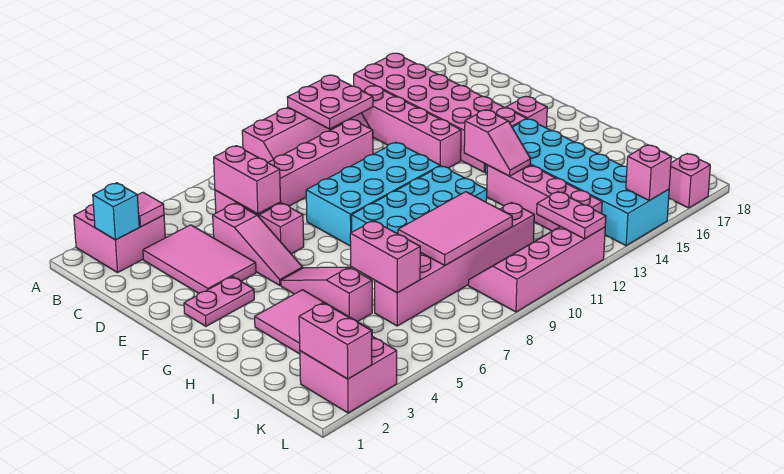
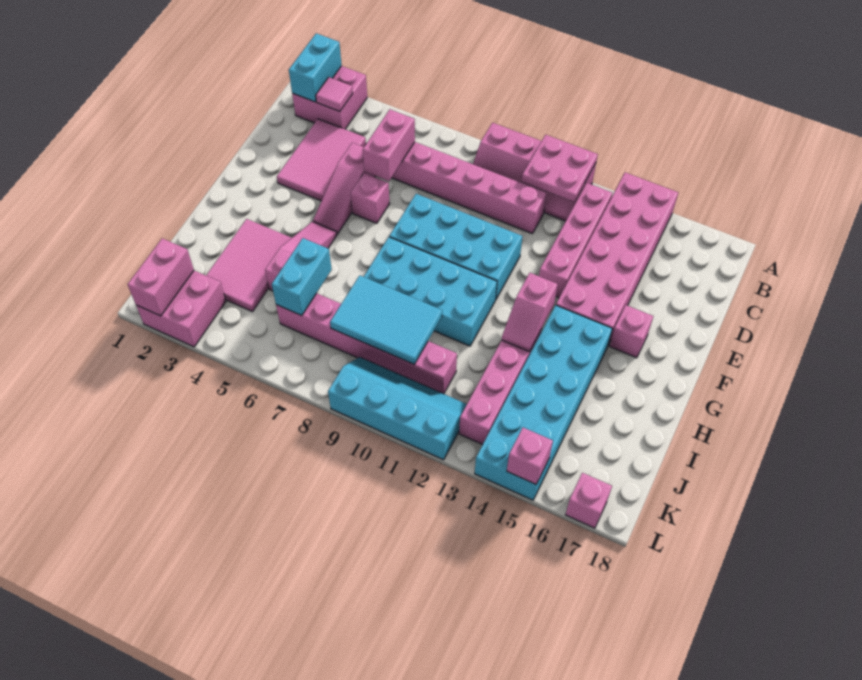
cyan brick B2 level 2 -> cyan brick A2:B2 level 2
pink plate F2:F3 level 1 -> none
pink brick I6:J6 level 2 -> cyan brick I6:J6 level 2
pink tile I8:J10 level 2 -> cyan tile I8:J10 level 2
pink slope K9:L12 level 1 top L -> cyan slope K9:L12 level 1 top L
pink plate K12:L12 level 2 -> none

